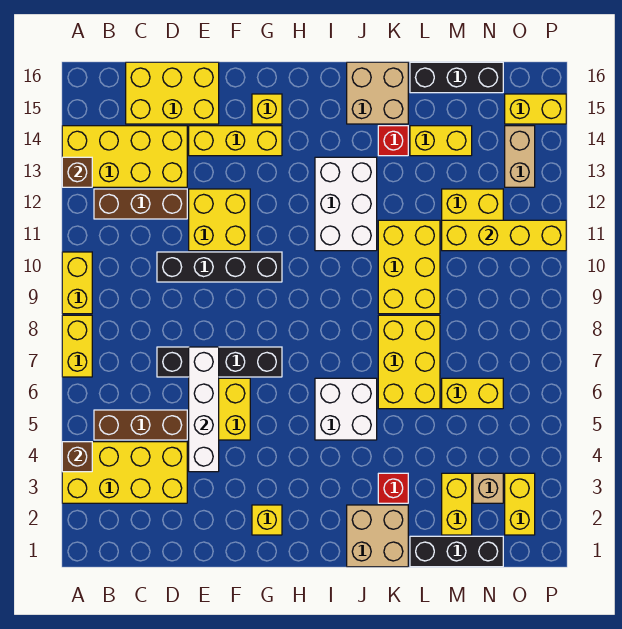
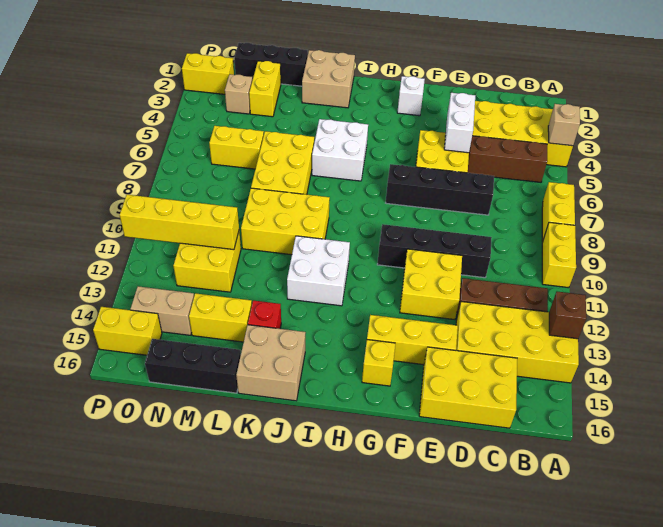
brown brick A4 level 2 -> tan brick A4 level 2
white brick E4:E7 level 2 -> white brick E4:E5 level 2
yellow brick G2 level 1 -> white brick G2 level 1
white brick I11:J13 level 1 -> white brick I11:J12 level 1
red brick K3 level 1 -> none
yellow brick K9:L11 level 1 -> yellow brick J9:L10 level 1
yellow brick O2:O3 level 1 -> yellow brick O2:P2 level 1
tan brick O13:O14 level 1 -> tan brick N14:O14 level 1

